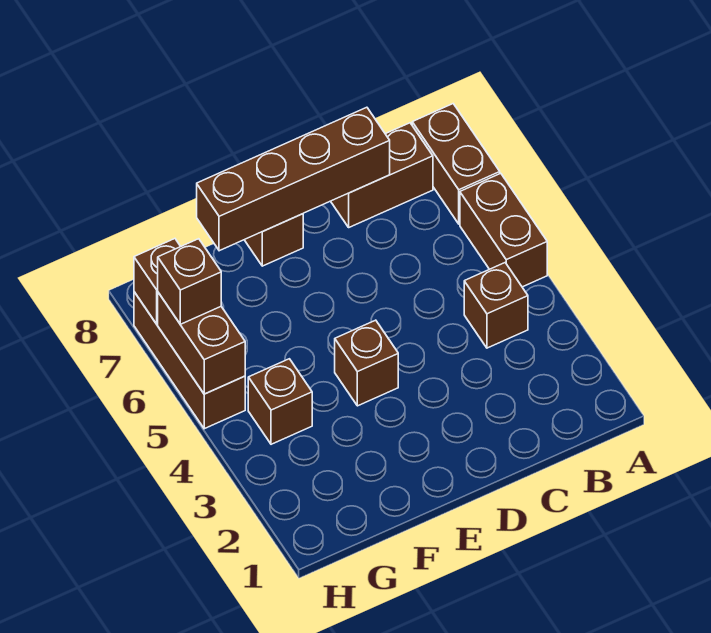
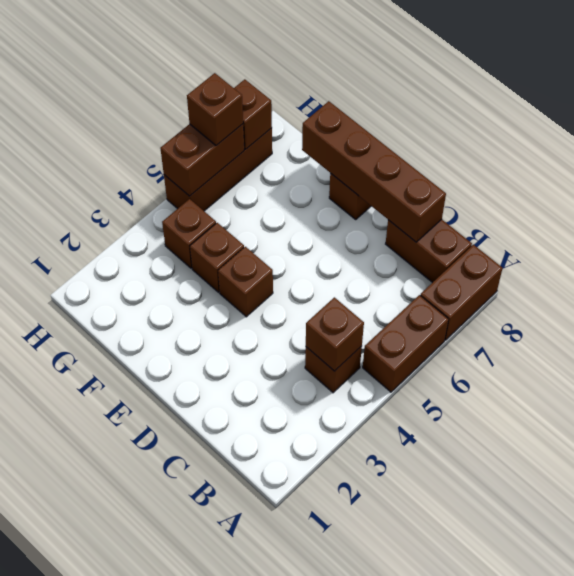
none -> brown brick B4 level 2
none -> brown brick F4 level 1

